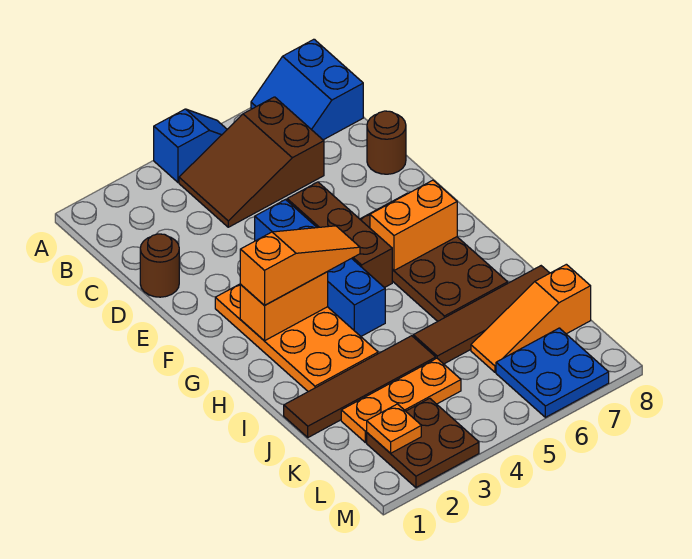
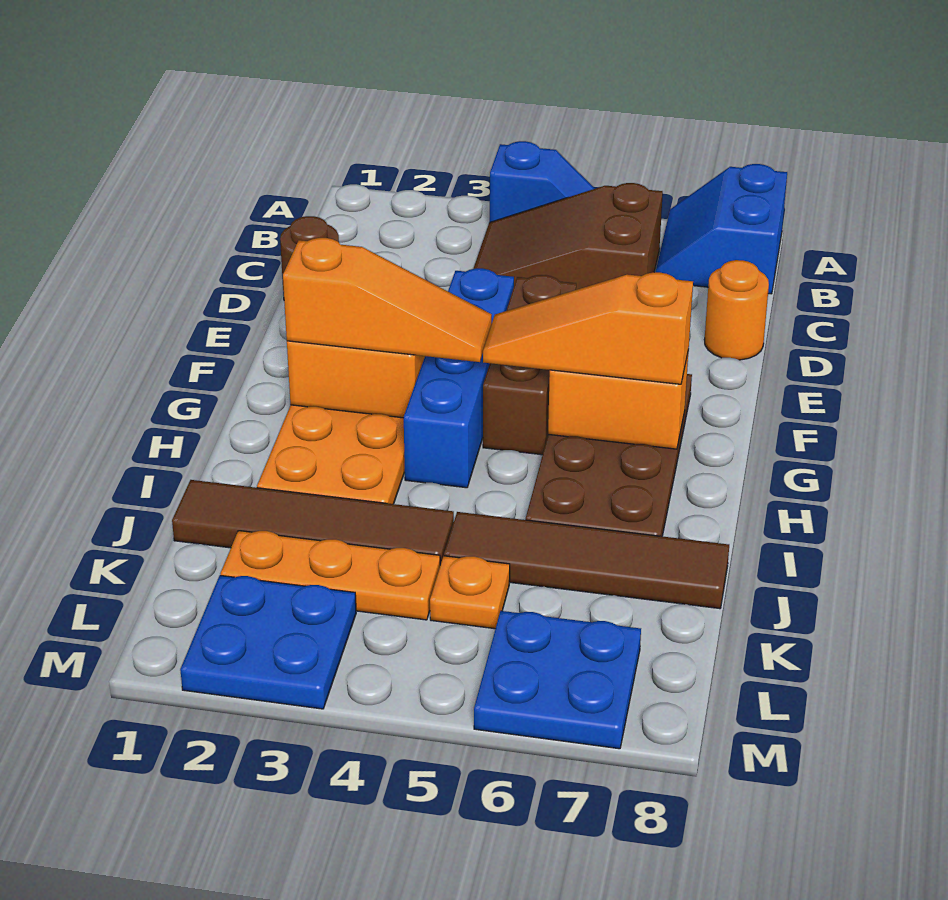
brown round brick D8 level 1 -> orange round brick D8 level 1
orange slope K6:K8 level 1 top 8 -> orange slope G5:G7 level 3 top 7
brown plate L2:M3 level 1 -> blue plate L2:M3 level 1
orange plate L2 level 2 -> orange plate K5 level 1

